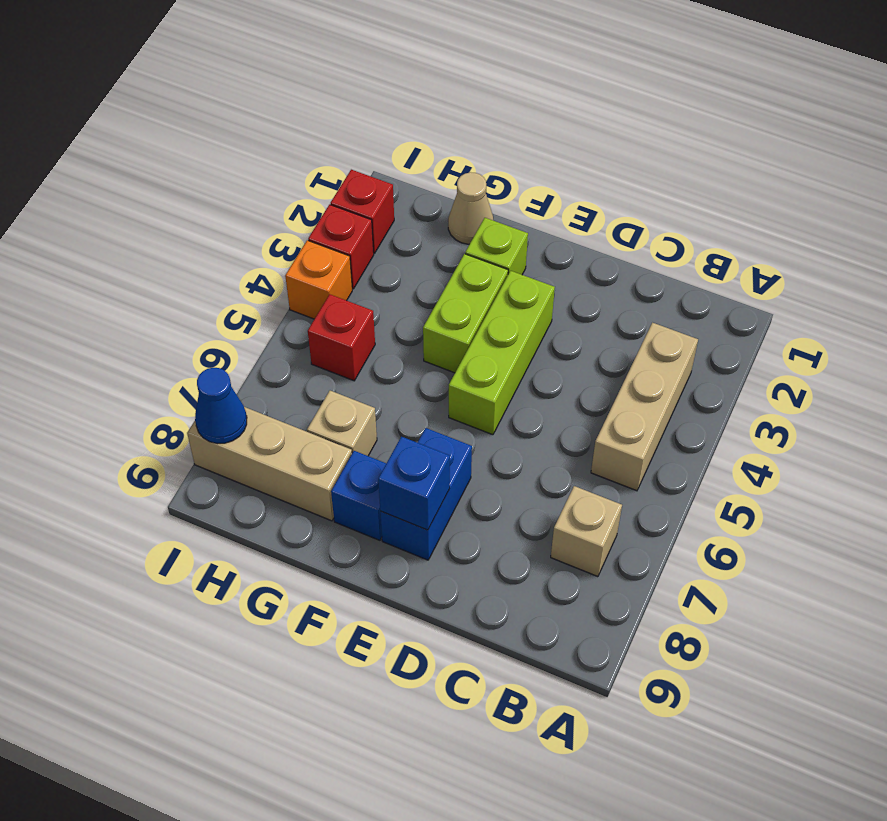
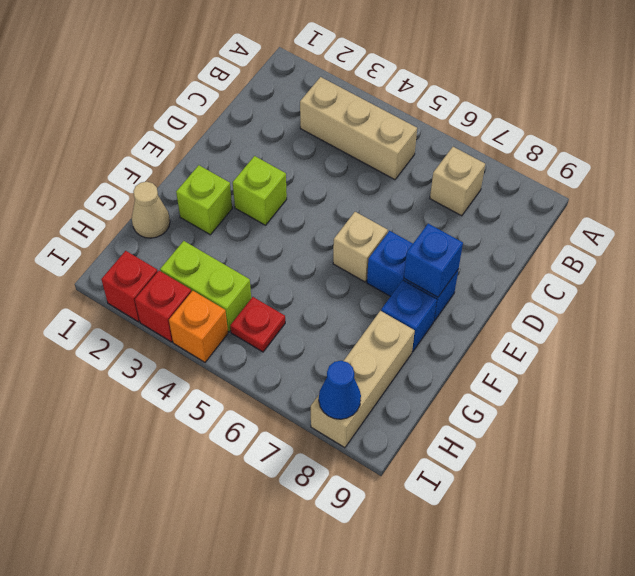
lime brick E3:E5 level 1 -> lime brick E3 level 1
lime brick F3:F4 level 1 -> lime brick H3:H4 level 1
tan brick G7 level 1 -> tan brick E6 level 1
red brick H5 level 1 -> red plate H5 level 1

